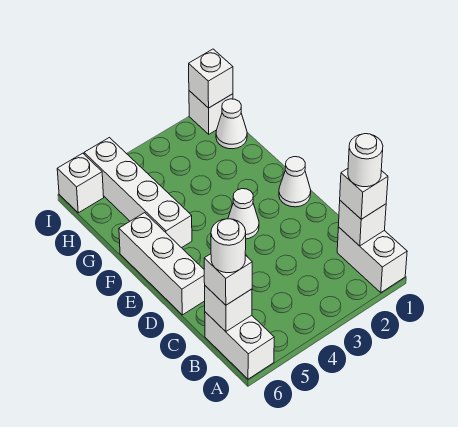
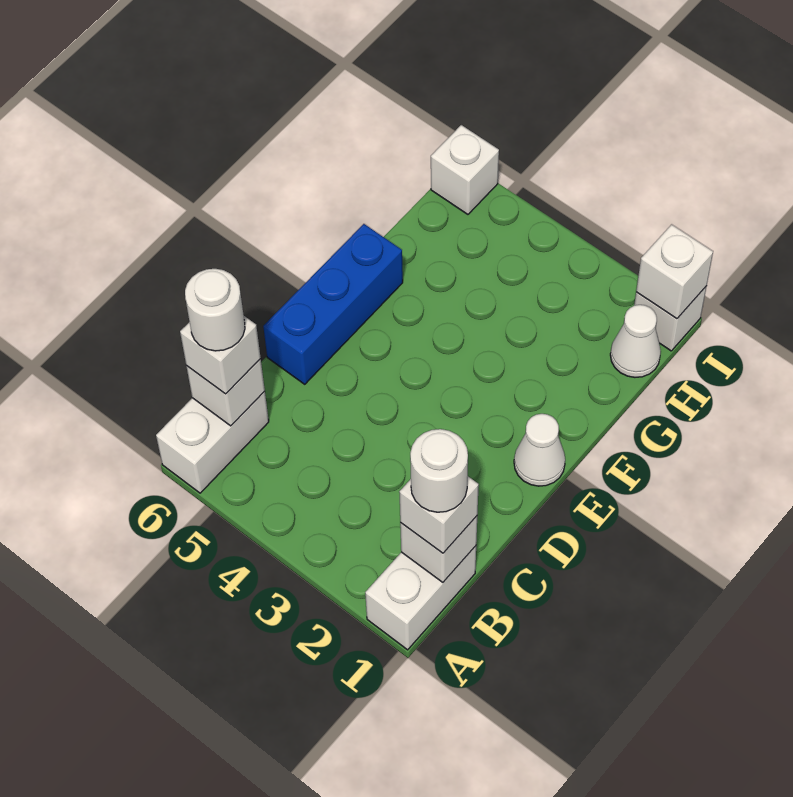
white brick D6:F6 level 1 -> blue brick D6:F6 level 1
white cone E3 level 1 -> none
white brick F5:I5 level 1 -> none

